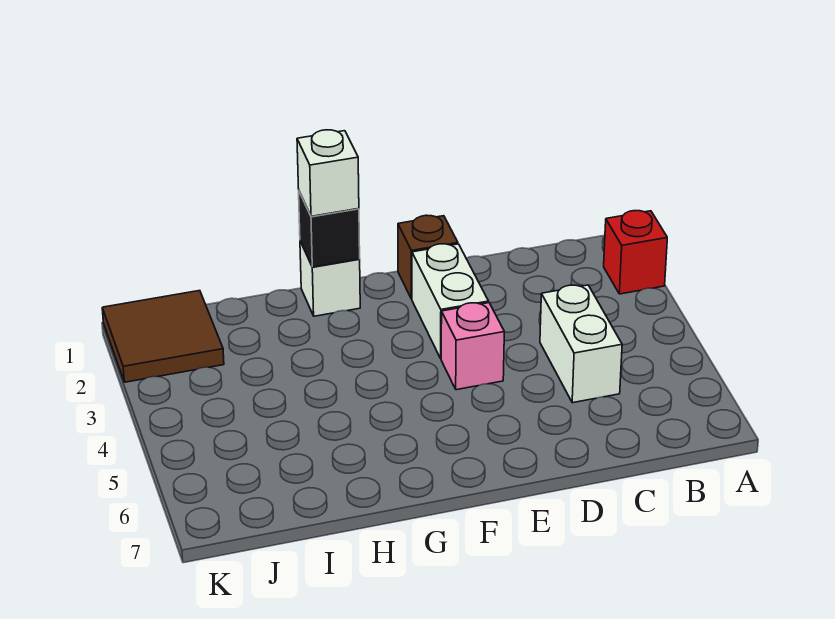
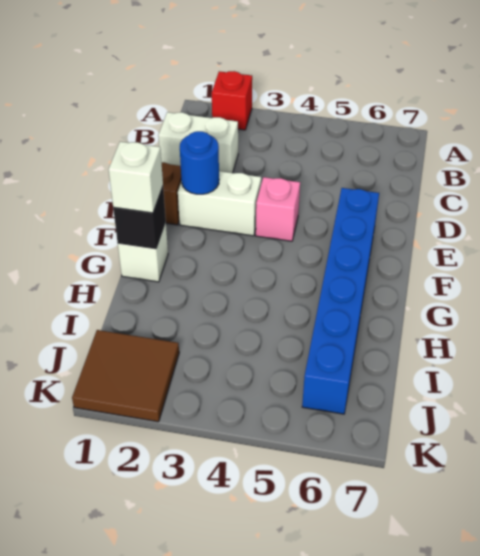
white brick C4:C5 level 1 -> white brick C1:C2 level 1
none -> blue round brick E2 level 2
none -> blue brick E6:J6 level 1

